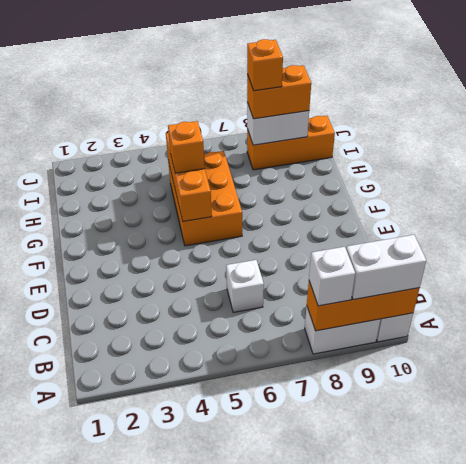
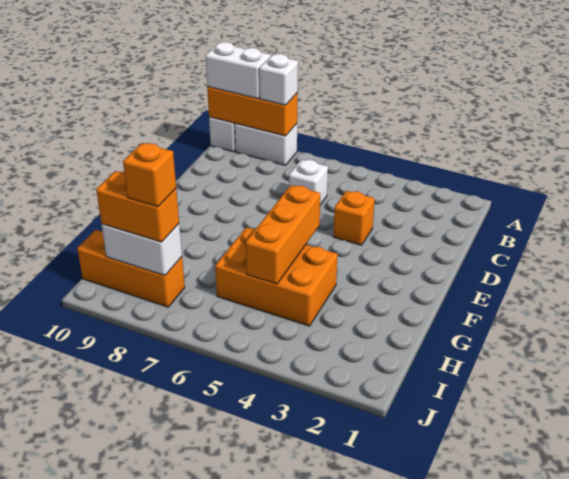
orange brick F5:H6 level 1 -> orange brick G4:H6 level 1
orange brick G5 level 3 -> orange brick D4 level 1

